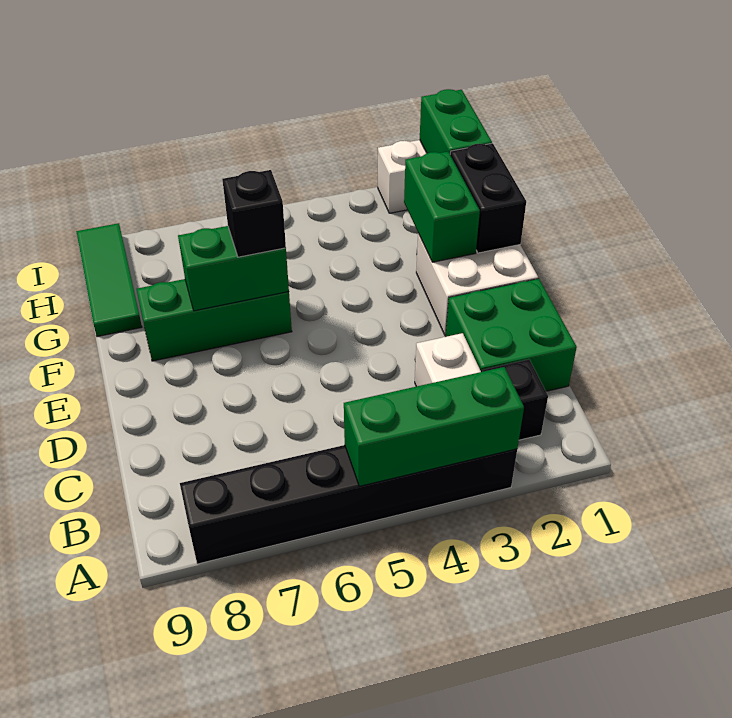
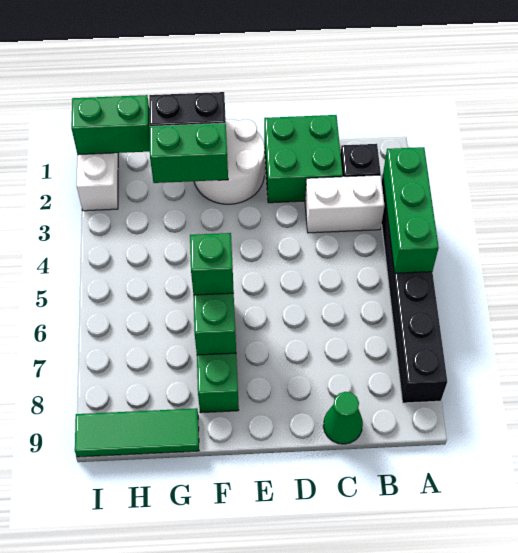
none -> green cone C9 level 1
white brick E1:F2 level 1 -> white round brick E1:F2 level 1
black brick F6 level 3 -> green brick F6 level 3

